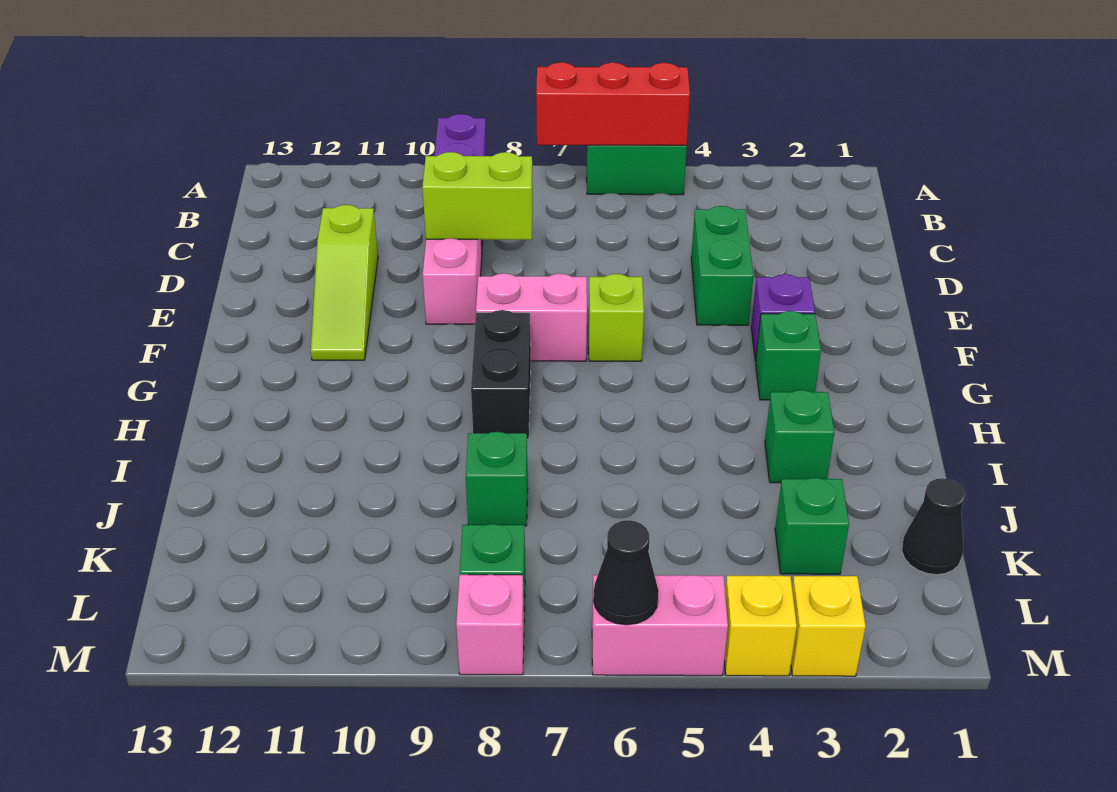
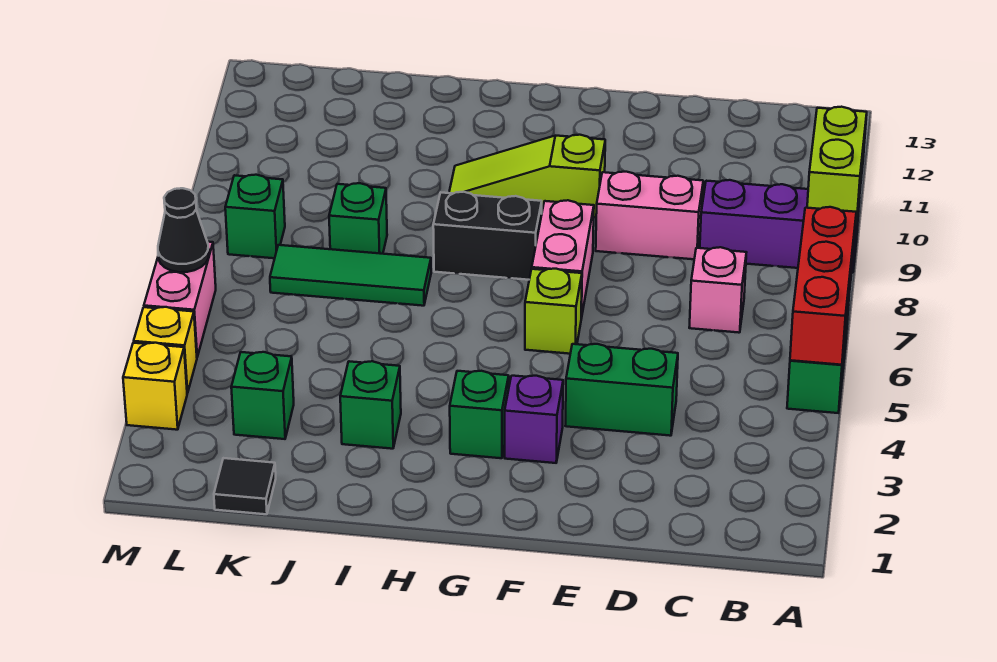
lime brick D8:D9 level 2 -> lime brick A9:A10 level 2
lime slope D11:F11 level 1 top D -> lime slope F10:H10 level 1 top F
none -> green tile I7:K7 level 1
black cone K1 level 1 -> black tile K1 level 1
pink brick M8 level 1 -> pink brick C7 level 1

